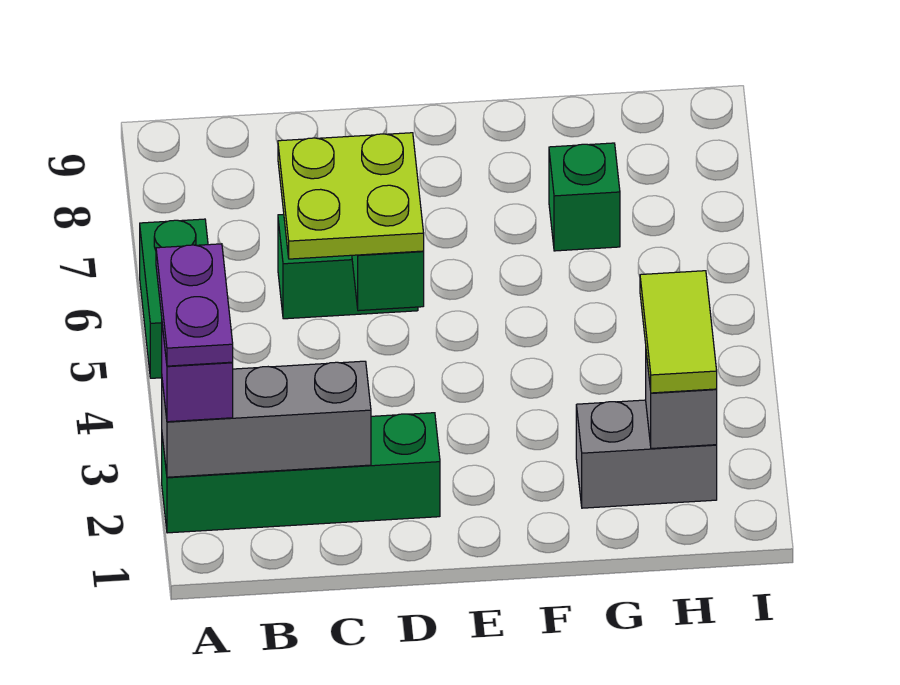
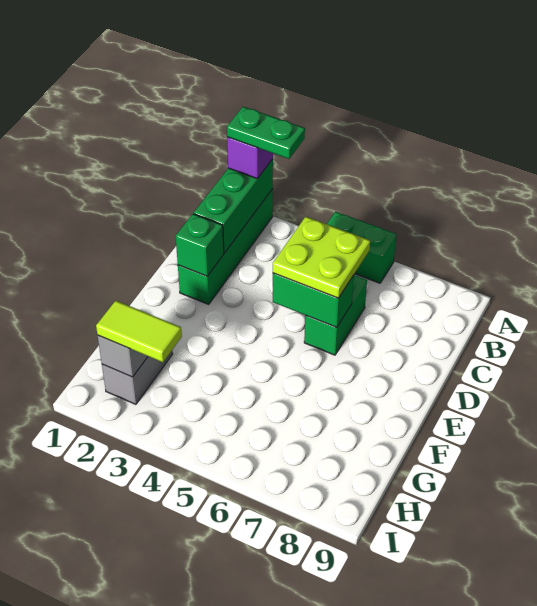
grey brick A2:C2 level 2 -> green brick A2:C2 level 2
purple plate A2:A3 level 4 -> green plate A2:A3 level 4
green brick G7 level 1 -> green brick D2 level 2

